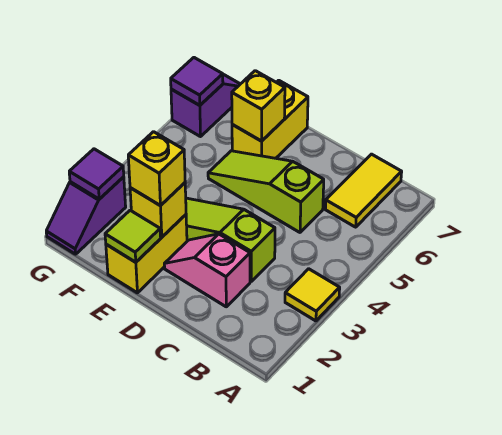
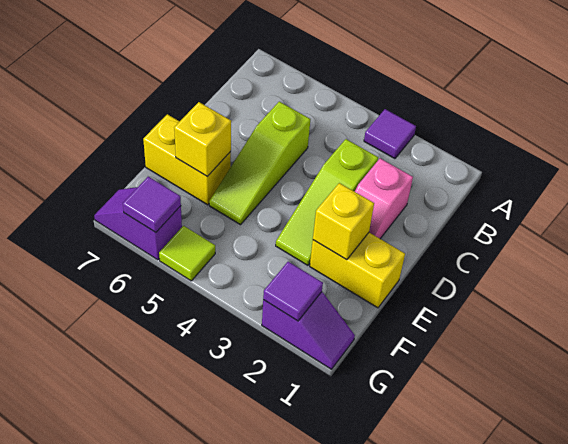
yellow tile A3 level 1 -> purple tile A3 level 1
yellow tile B6:B7 level 1 -> none
lime tile E1 level 2 -> lime tile G5 level 1
yellow brick E2 level 3 -> none

